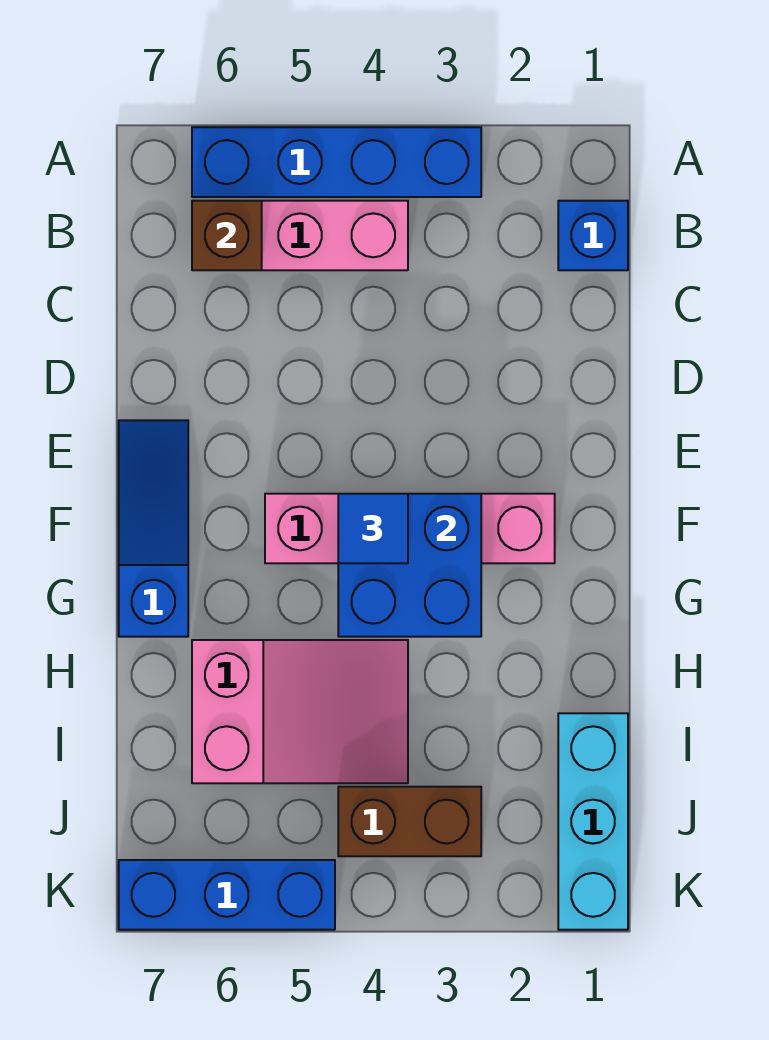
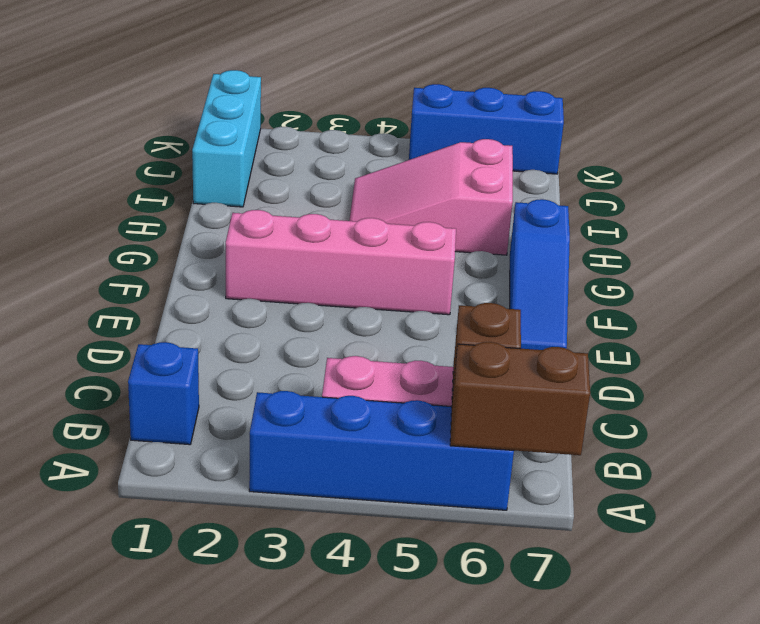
blue brick F3:G4 level 2 -> none
blue tile F4 level 3 -> none
brown brick J3:J4 level 1 -> brown brick A6:A7 level 2

